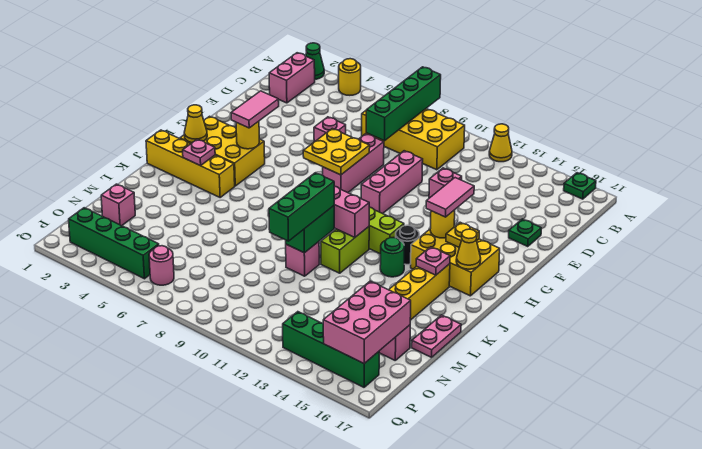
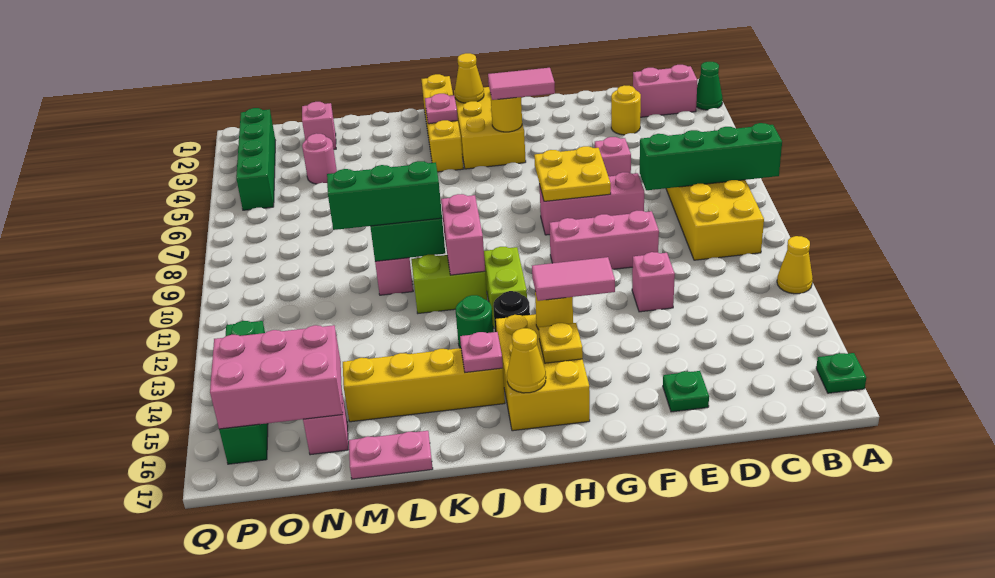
yellow round brick A4 level 1 -> yellow round brick D3 level 1
pink round brick P6 level 1 -> pink round brick N4 level 1

